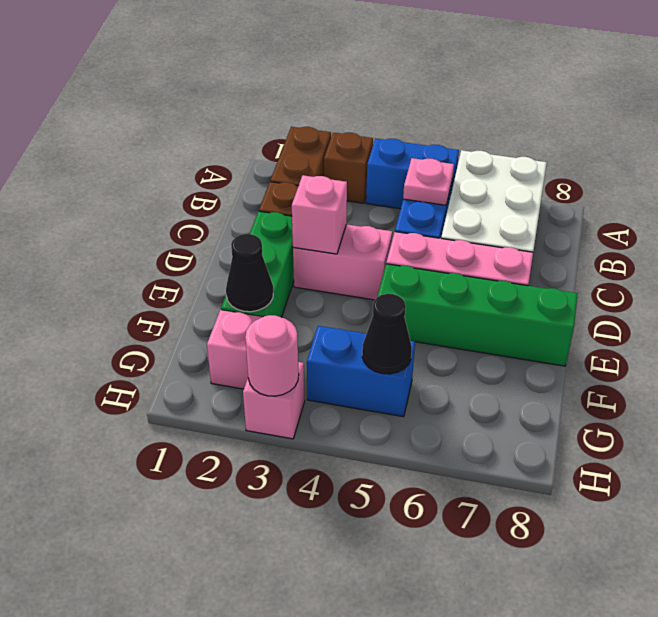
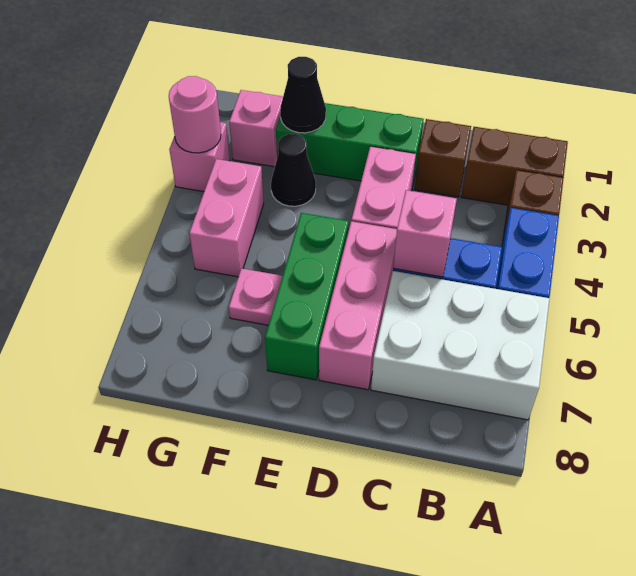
pink plate B5 level 2 -> pink plate F6 level 1
pink brick D3 level 2 -> pink brick C5 level 2
green brick E5:E8 level 1 -> green brick E5:E7 level 1
blue brick G4:G5 level 1 -> pink brick G4:G5 level 1
black cone G5 level 2 -> black cone F3 level 1

